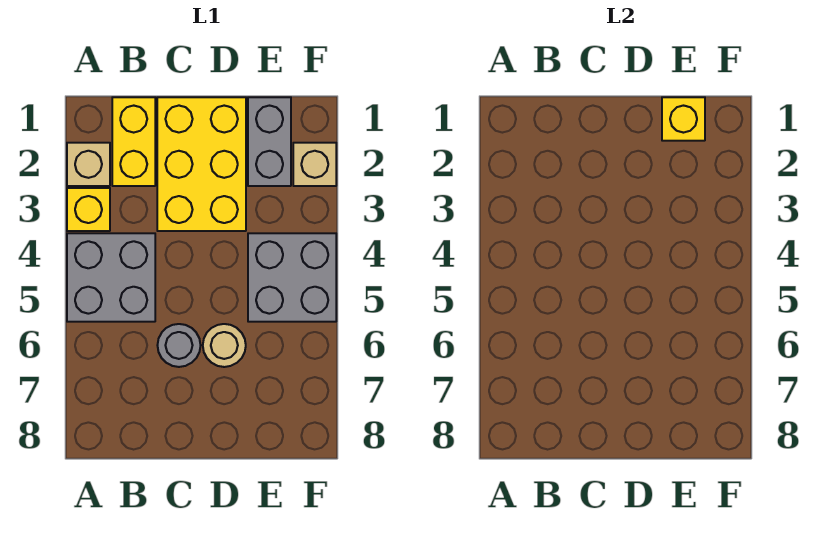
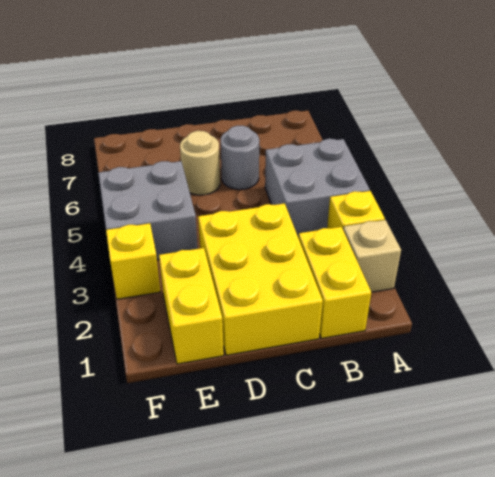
grey brick E1:E2 level 1 -> yellow brick E1:E2 level 1
yellow brick E1 level 2 -> yellow brick F3 level 1
tan brick F2 level 1 -> none

